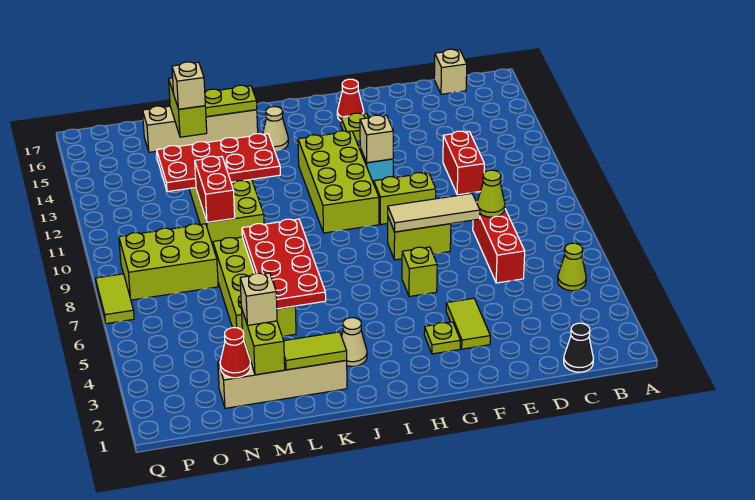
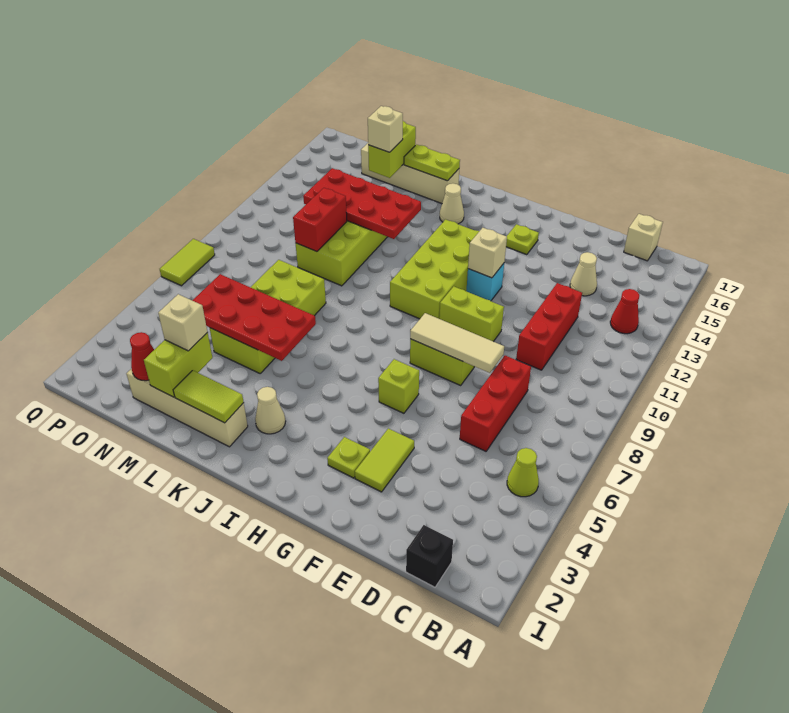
black cone C1 level 1 -> black brick C1 level 1
lime cone D8 level 2 -> none
red brick D11:D12 level 1 -> red brick D10:D12 level 1
none -> tan cone D14 level 1
red cone G16 level 1 -> red cone B13 level 1
red plate K5:L8 level 2 -> red plate K5:N6 level 2
lime brick N8:P9 level 1 -> none

